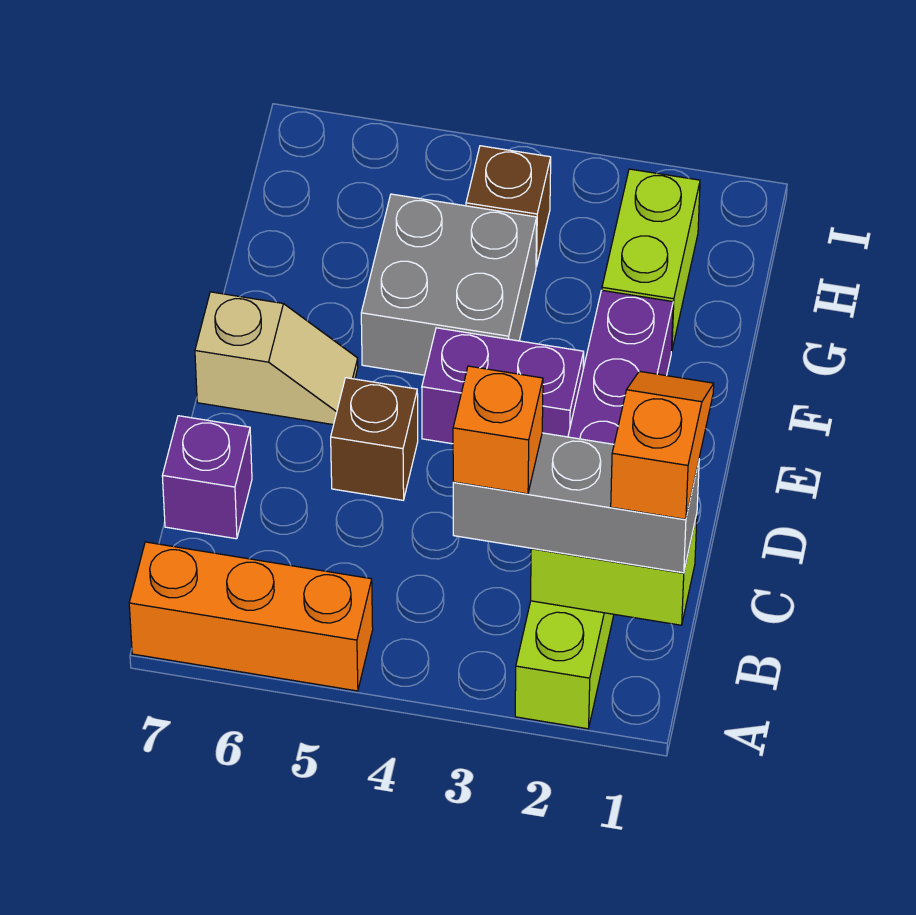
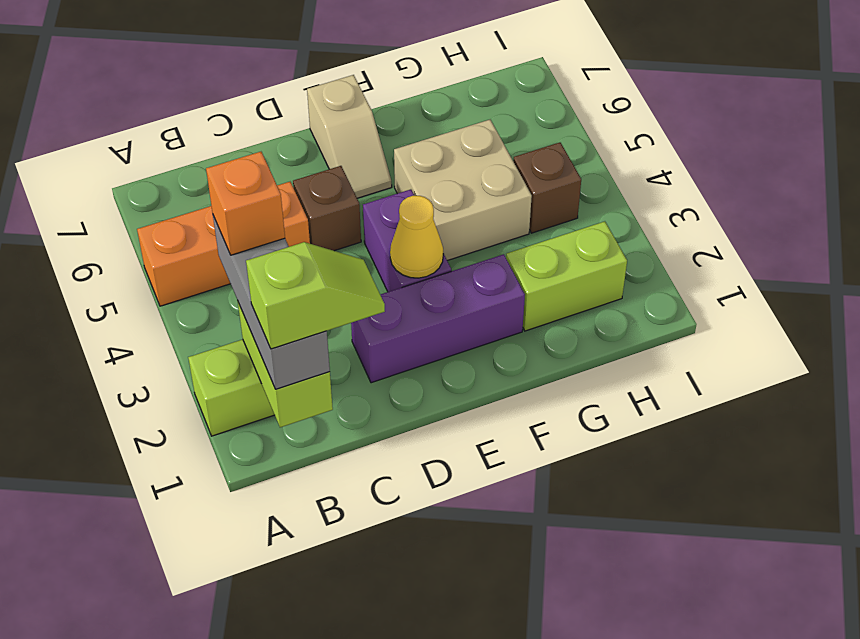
orange brick A5:A7 level 1 -> orange brick A5:C5 level 1
orange slope B1:C1 level 4 top B -> lime slope B1:C1 level 4 top B
purple brick C7 level 1 -> none
none -> yellow cone E3 level 2
grey brick F4:G5 level 1 -> tan brick F4:G5 level 1

